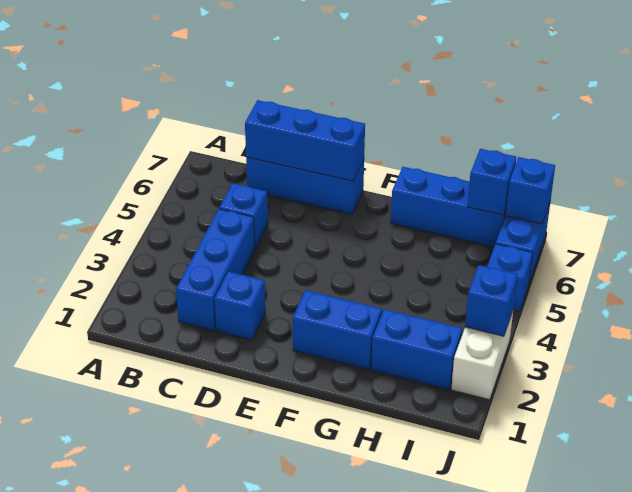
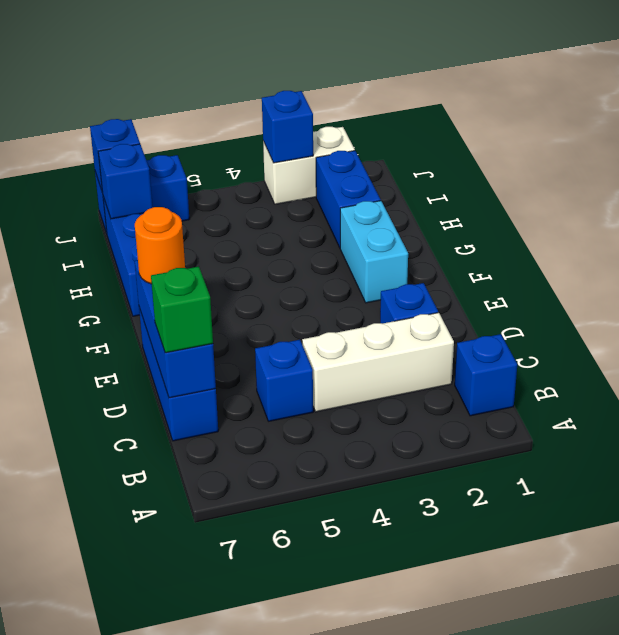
blue brick C2:C4 level 1 -> white brick C2:C4 level 1
none -> green brick C7 level 3
none -> orange round brick E7 level 3
blue brick F2:G2 level 1 -> cyan brick F2:G2 level 1
blue brick J5 level 1 -> blue brick B1 level 1

